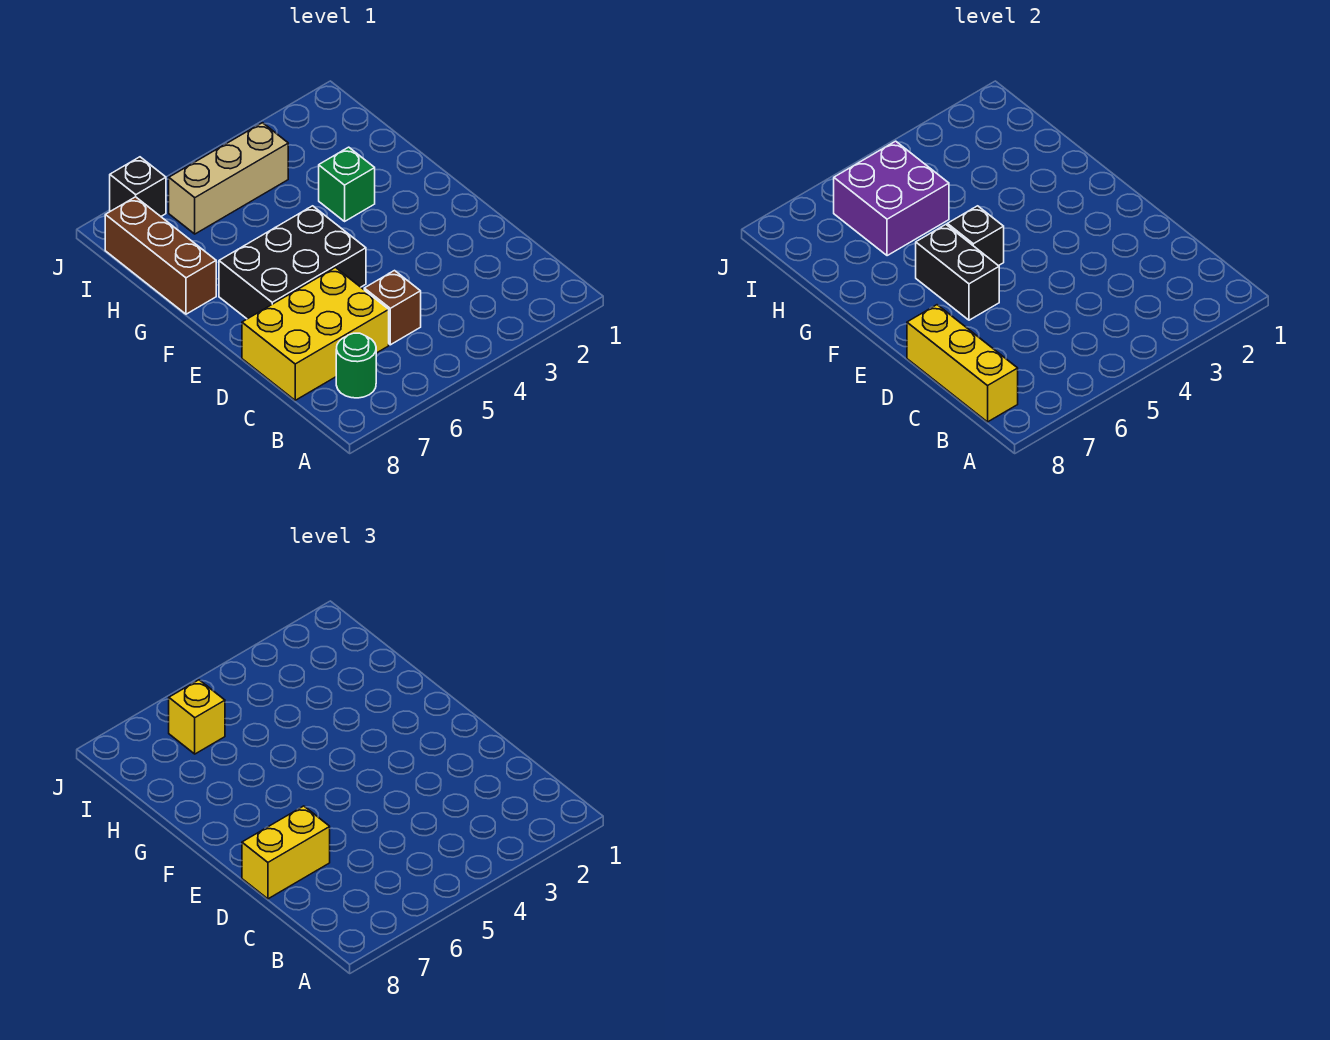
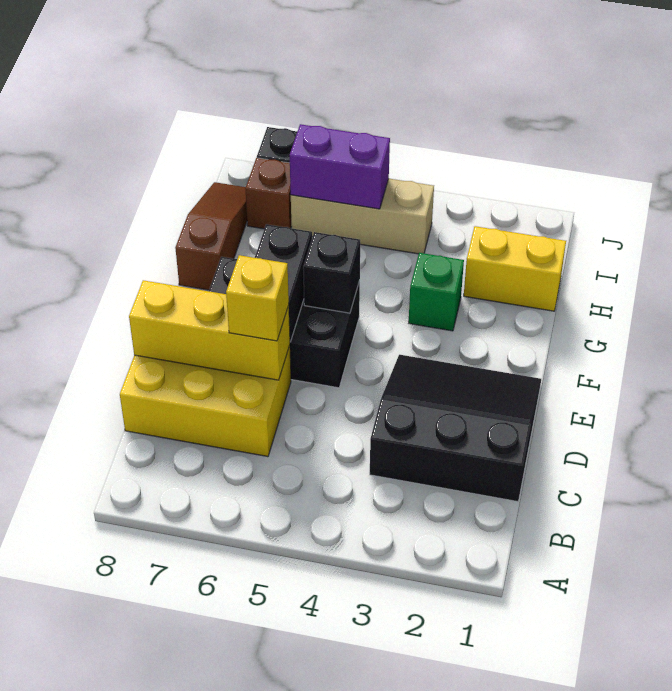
green round brick B7 level 1 -> none
yellow brick B8:D8 level 2 -> yellow brick D6:D8 level 2
none -> black slope C1:E3 level 1 top C
brown brick C5 level 1 -> brown brick I7 level 1
yellow brick D7:D8 level 3 -> yellow brick H1:H2 level 1
brown brick G8:I8 level 1 -> brown slope G8:I8 level 1 top G
purple brick H5:I6 level 2 -> purple brick I5:I6 level 2
yellow brick I6 level 3 -> yellow brick D6 level 3

